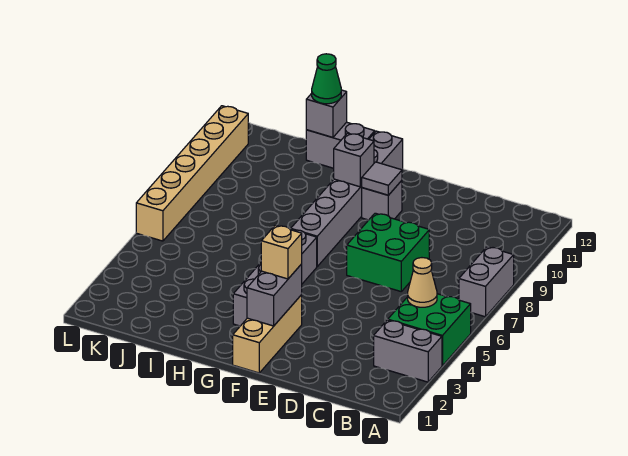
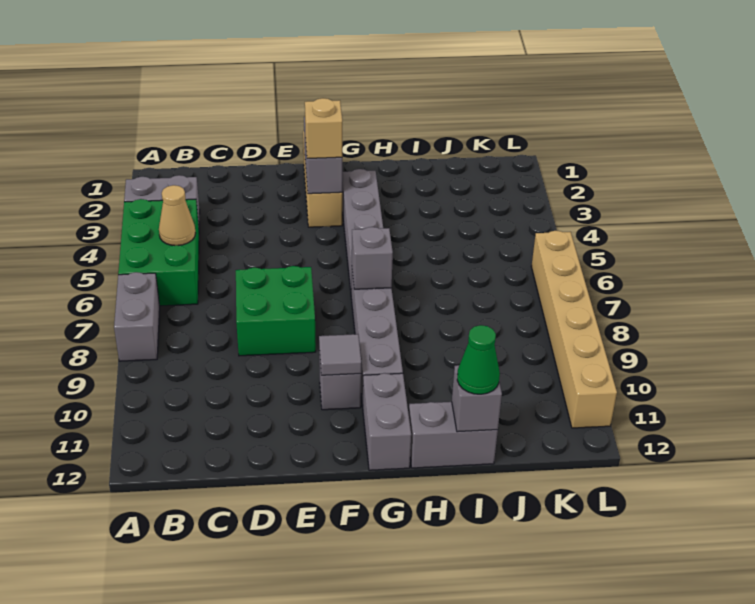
green brick A4:B5 level 1 -> green brick A4:B6 level 1
grey brick G10 level 2 -> grey brick G7 level 2

